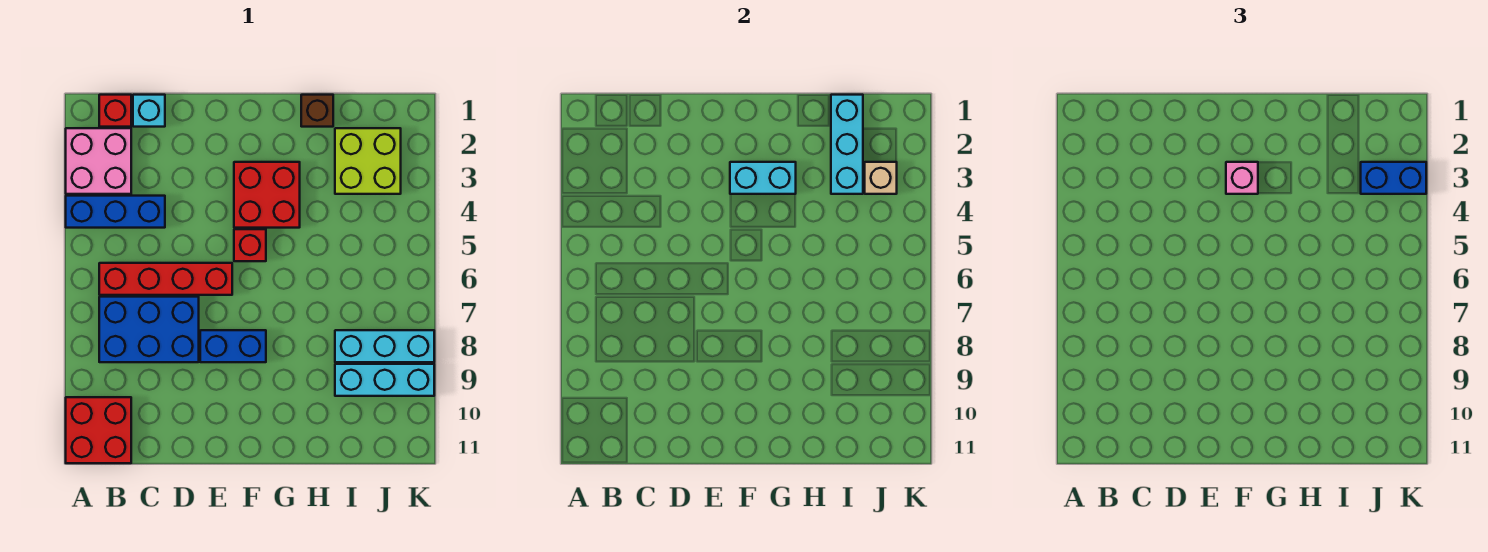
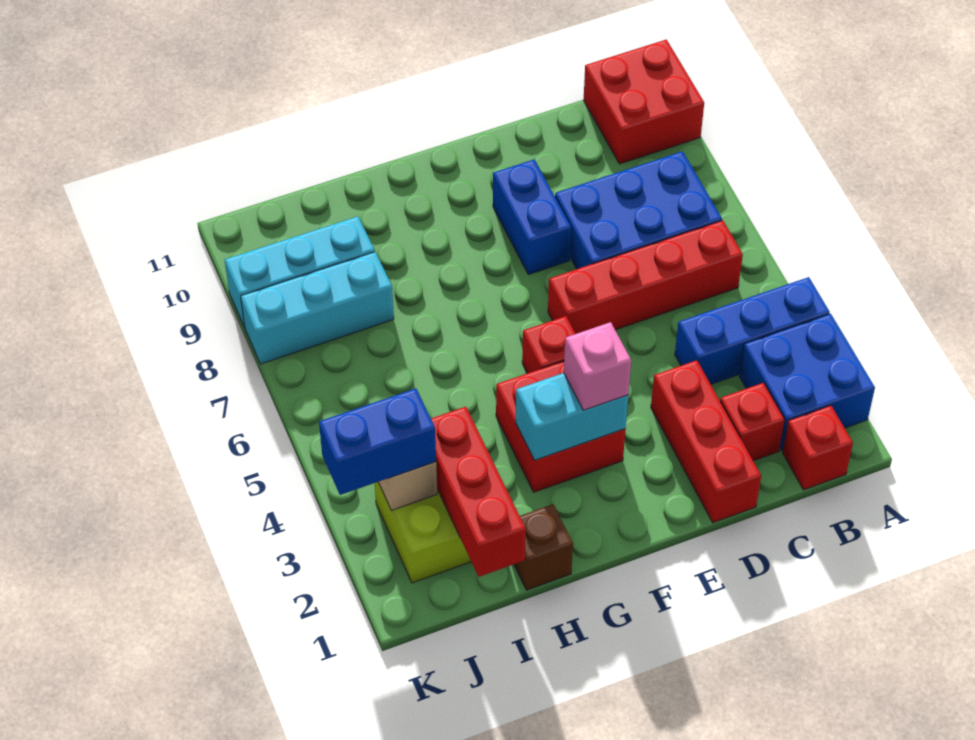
pink brick A2:B3 level 1 -> blue brick A2:B3 level 1
cyan brick C1 level 1 -> none
none -> red brick C2 level 1
none -> red brick D1:D3 level 1
blue brick E8:F8 level 1 -> blue brick E8:E9 level 1
cyan brick I1:I3 level 2 -> red brick I1:I3 level 2

